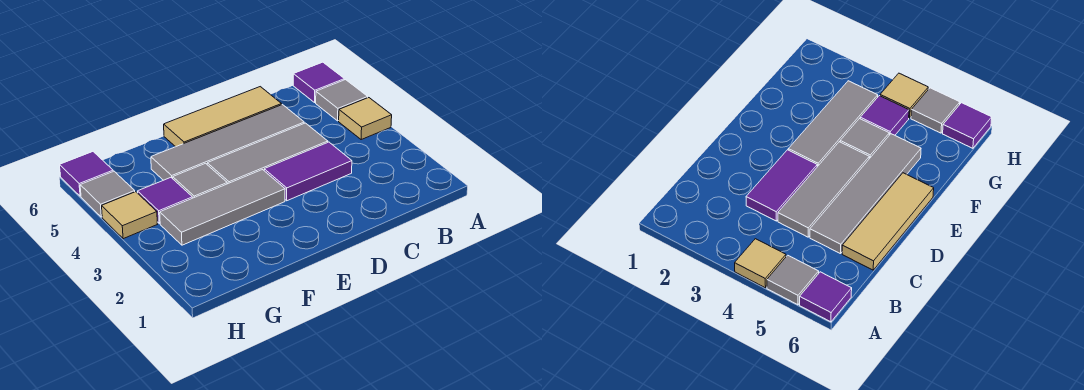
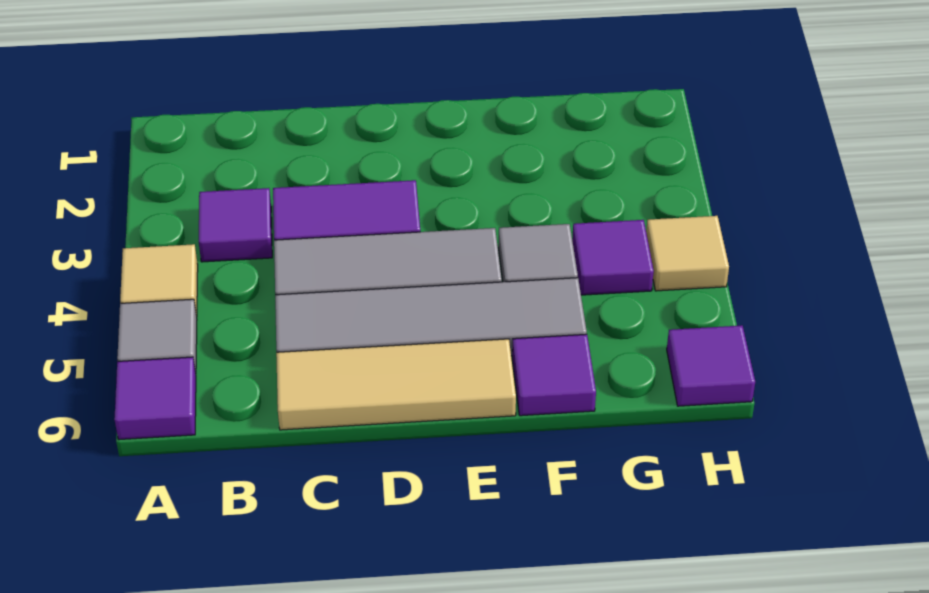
none -> purple tile B3 level 1
grey tile E3:G3 level 1 -> none
none -> purple tile F6 level 1
grey tile H5 level 1 -> none

